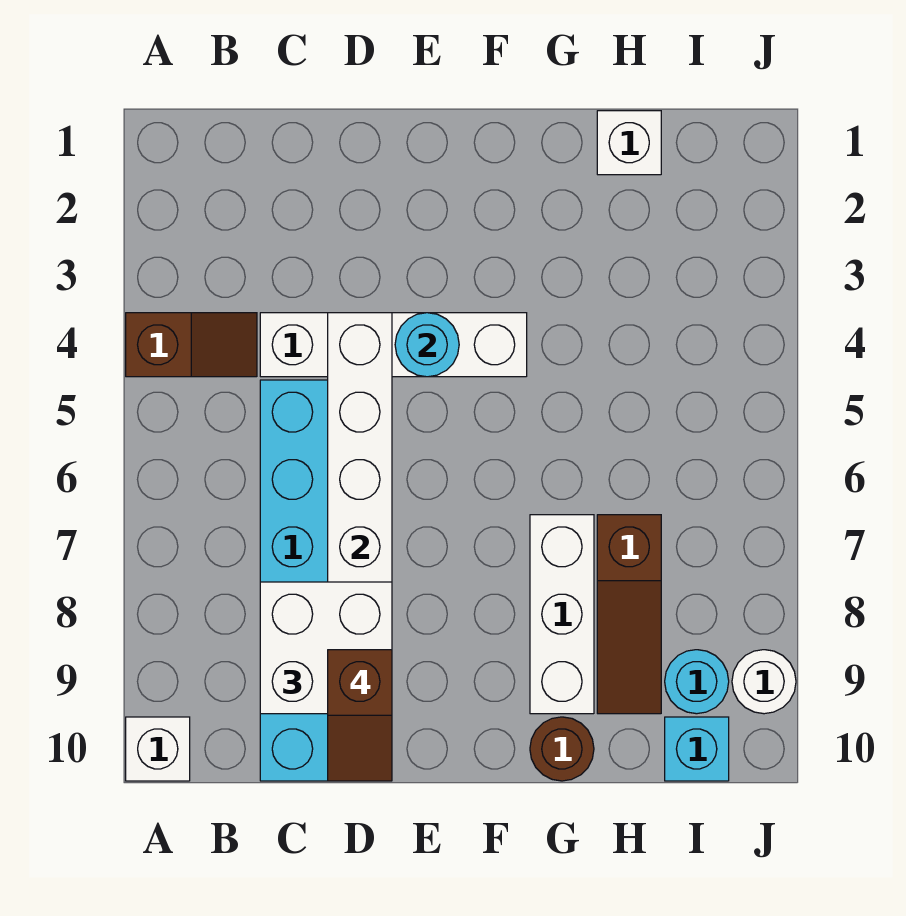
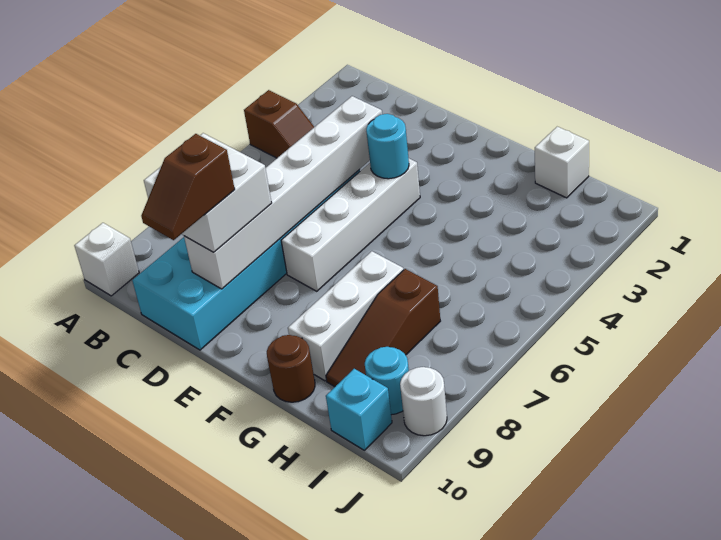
white brick C4:F4 level 1 -> white brick E4:E7 level 1

